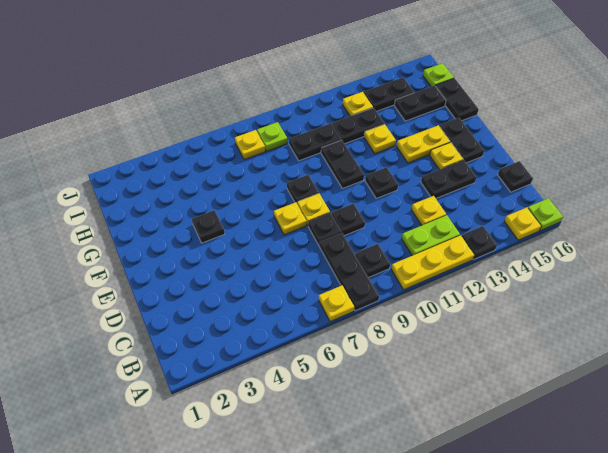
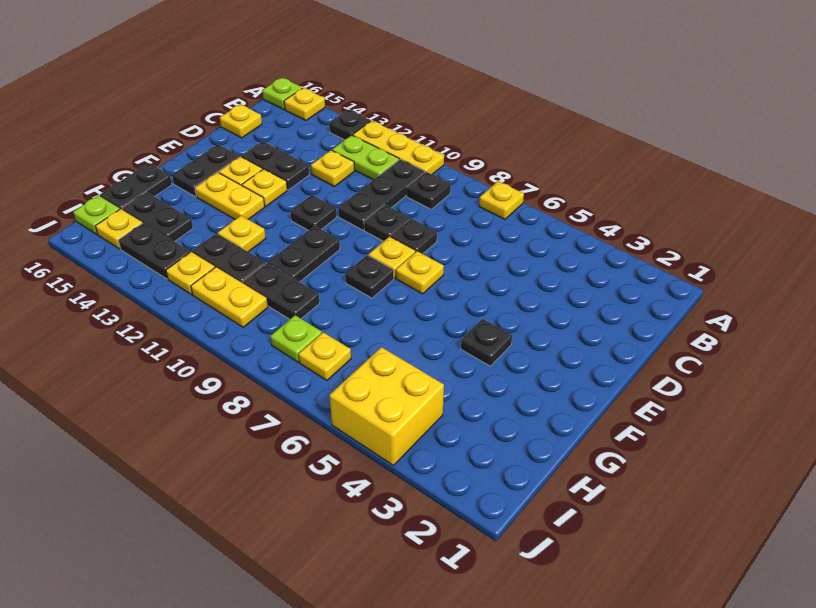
black plate A8:C8 level 1 -> black plate B10:D10 level 1
black plate C16 level 1 -> yellow plate C16 level 1
none -> yellow plate E13 level 1
none -> yellow brick I4:J5 level 1
none -> yellow plate I10:I11 level 1
none -> yellow plate I15 level 1

